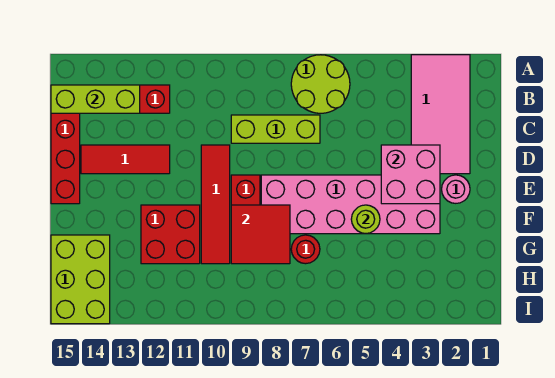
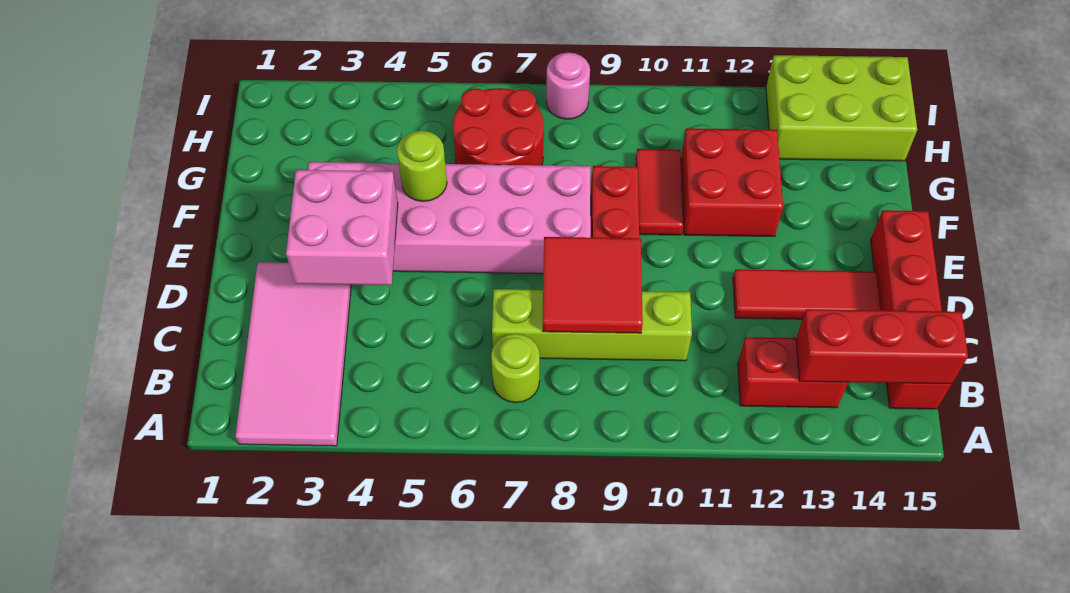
lime round brick A6:B7 level 1 -> lime round brick B7 level 1
lime brick B13:B15 level 2 -> red brick B13:B15 level 2
lime brick C7:C9 level 1 -> lime brick C7:C10 level 1
red tile D10:G10 level 1 -> red tile F10:G10 level 1
pink round brick E2 level 1 -> pink round brick I8 level 1
red tile F8:G9 level 2 -> red tile C8:D9 level 2
red round brick G7 level 1 -> red round brick G6:H7 level 1
lime brick G14:I15 level 1 -> lime brick H13:I15 level 1

